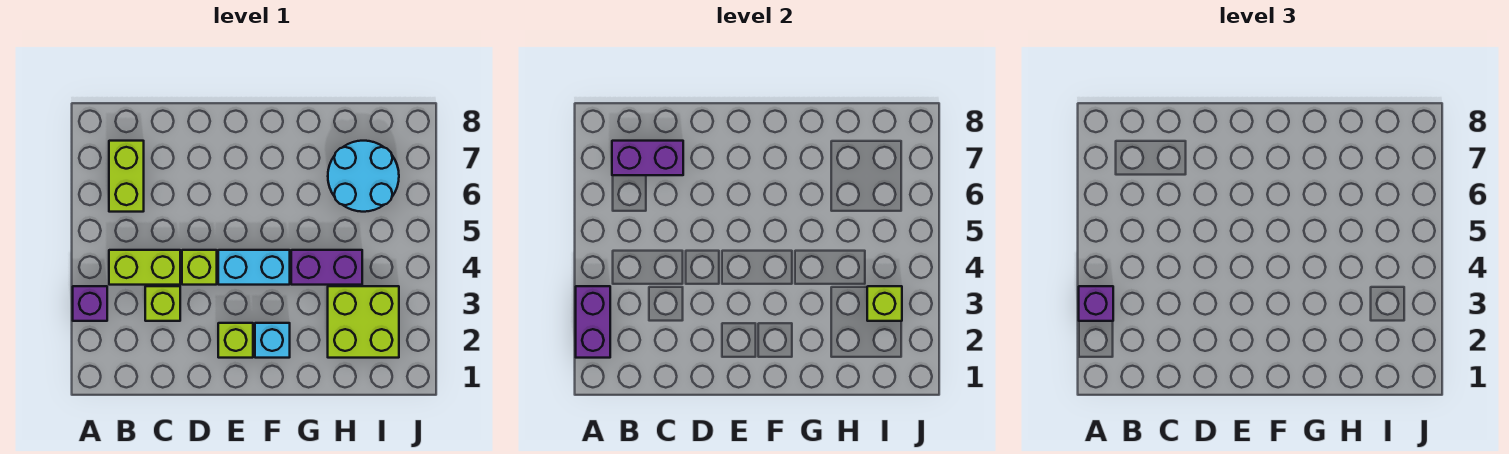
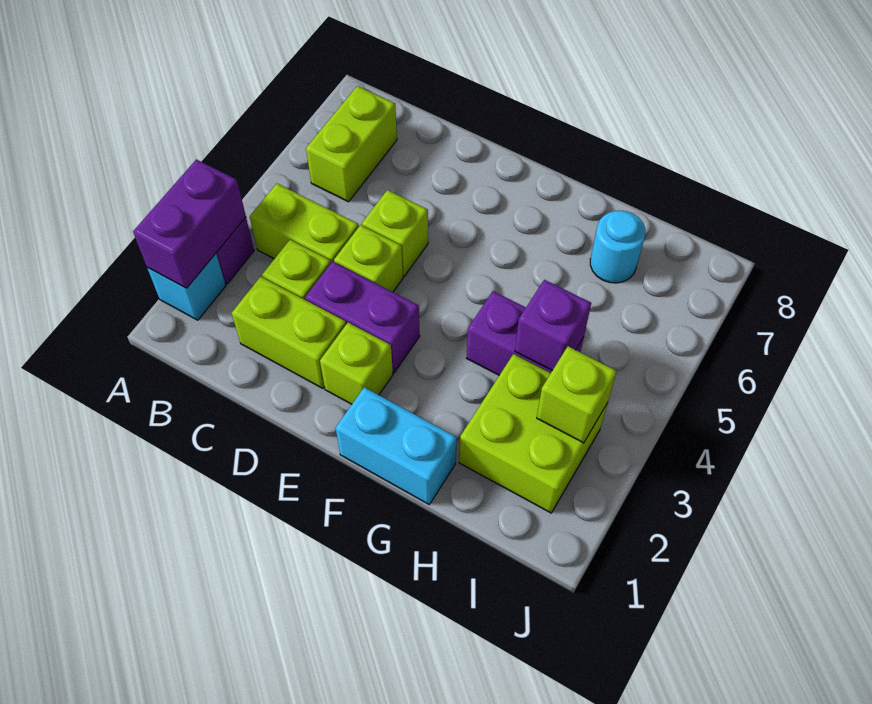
purple brick A3 level 3 -> purple brick H4 level 2
purple brick B7:C7 level 2 -> purple brick D3:E3 level 1
none -> lime brick C2:D2 level 1
none -> lime brick D5 level 1
cyan brick E4:F4 level 1 -> cyan brick F1:G1 level 1
cyan brick F2 level 1 -> cyan brick A2 level 1
cyan round brick H6:I7 level 1 -> cyan round brick H7 level 1

